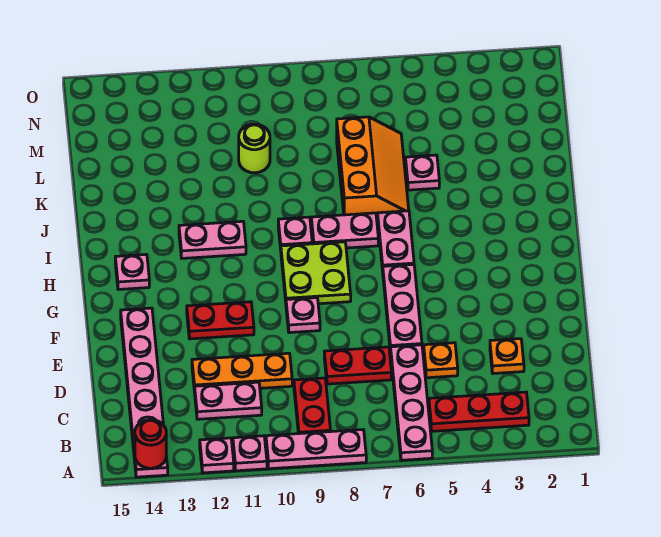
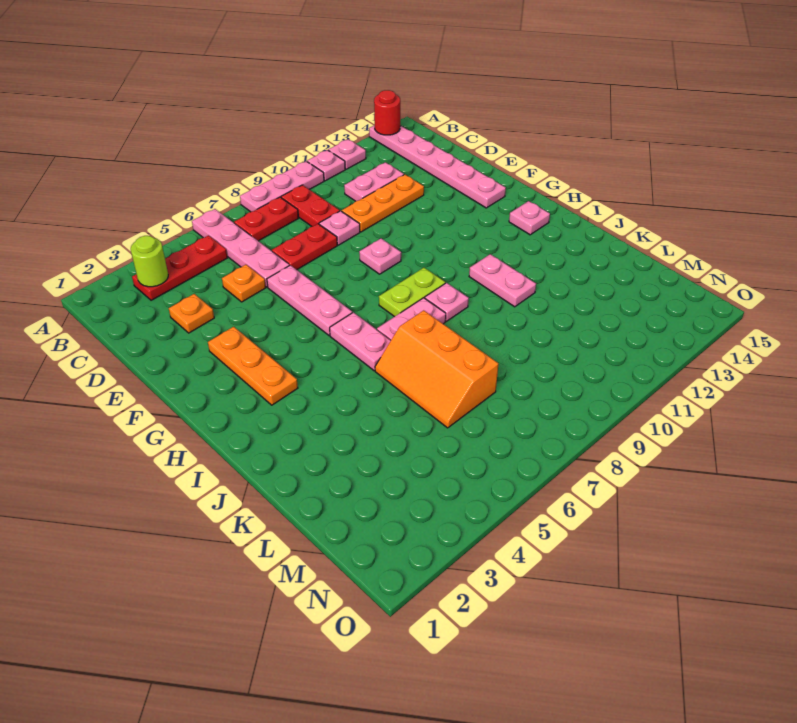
none -> orange plate F3:H3 level 1
red plate F11:F12 level 1 -> red plate B7:B8 level 1
lime plate G8:H9 level 1 -> lime plate H8:H9 level 1
pink plate I11:I12 level 1 -> pink plate I11:J11 level 1
pink plate K5 level 1 -> pink plate D9 level 1
lime round brick L10 level 1 -> lime round brick B3 level 2

